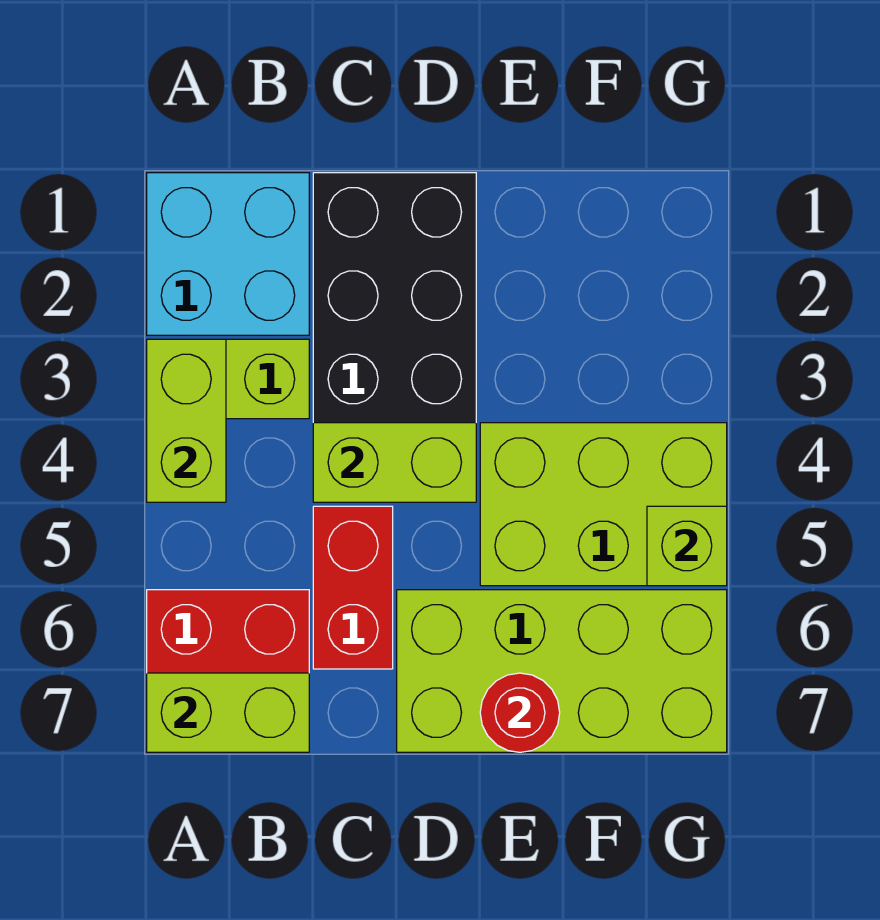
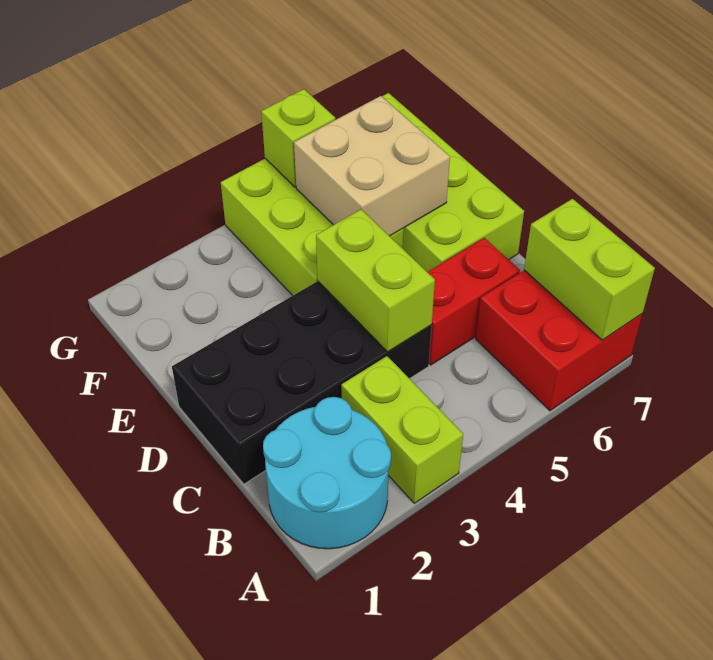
cyan brick A1:B2 level 1 -> cyan round brick A1:B2 level 1
lime brick A3:A4 level 2 -> none
none -> tan brick E5:F6 level 2
red round brick E7 level 2 -> none

